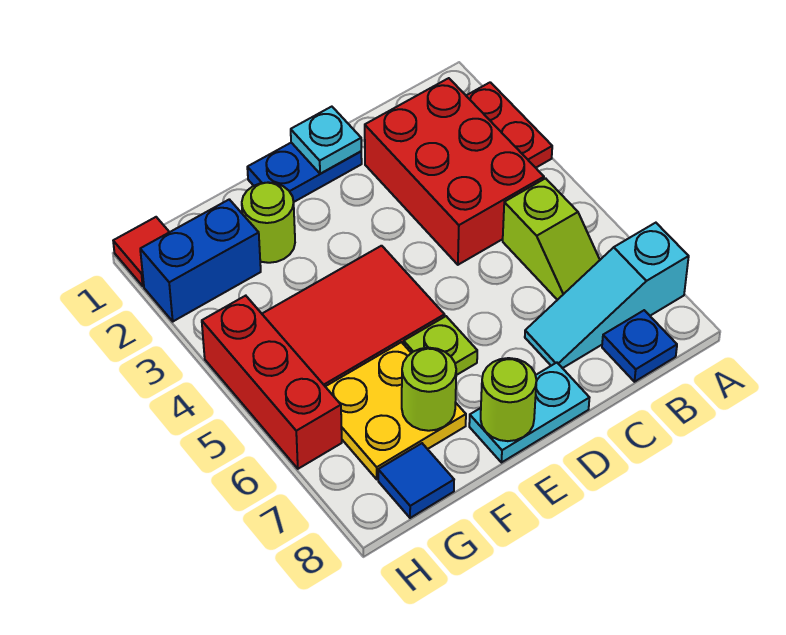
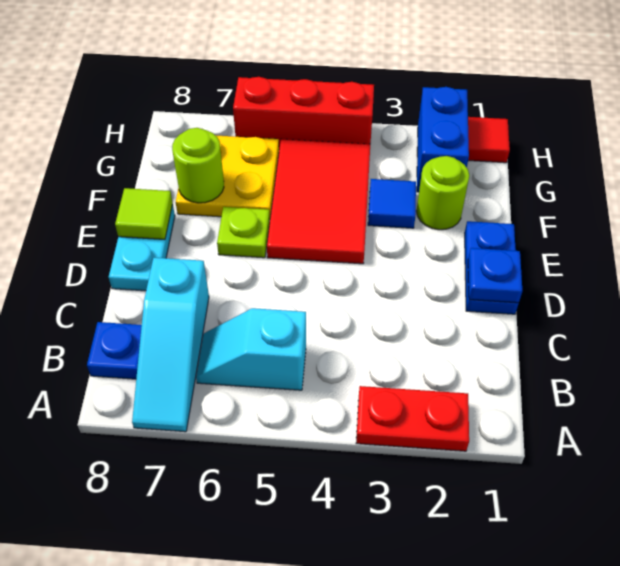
cyan slope A7:C7 level 1 top A -> cyan slope A7:C7 level 1 top C
red brick B2:C4 level 1 -> none
lime slope B5:B6 level 1 top 5 -> cyan slope B5:B6 level 1 top 5
cyan plate D1 level 2 -> blue plate D1 level 2
lime round brick E8 level 2 -> lime tile E8 level 2
blue tile G8 level 1 -> blue tile F3 level 1

